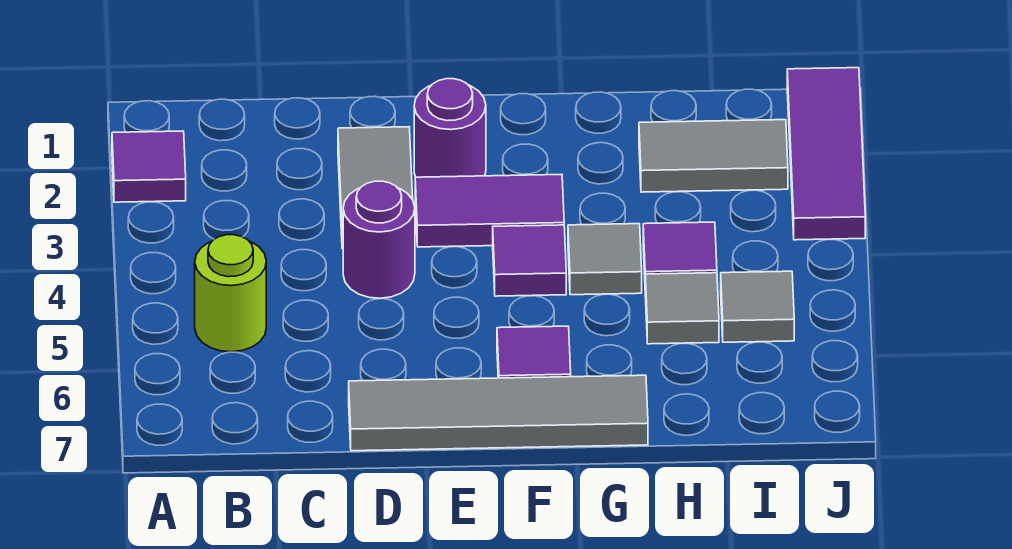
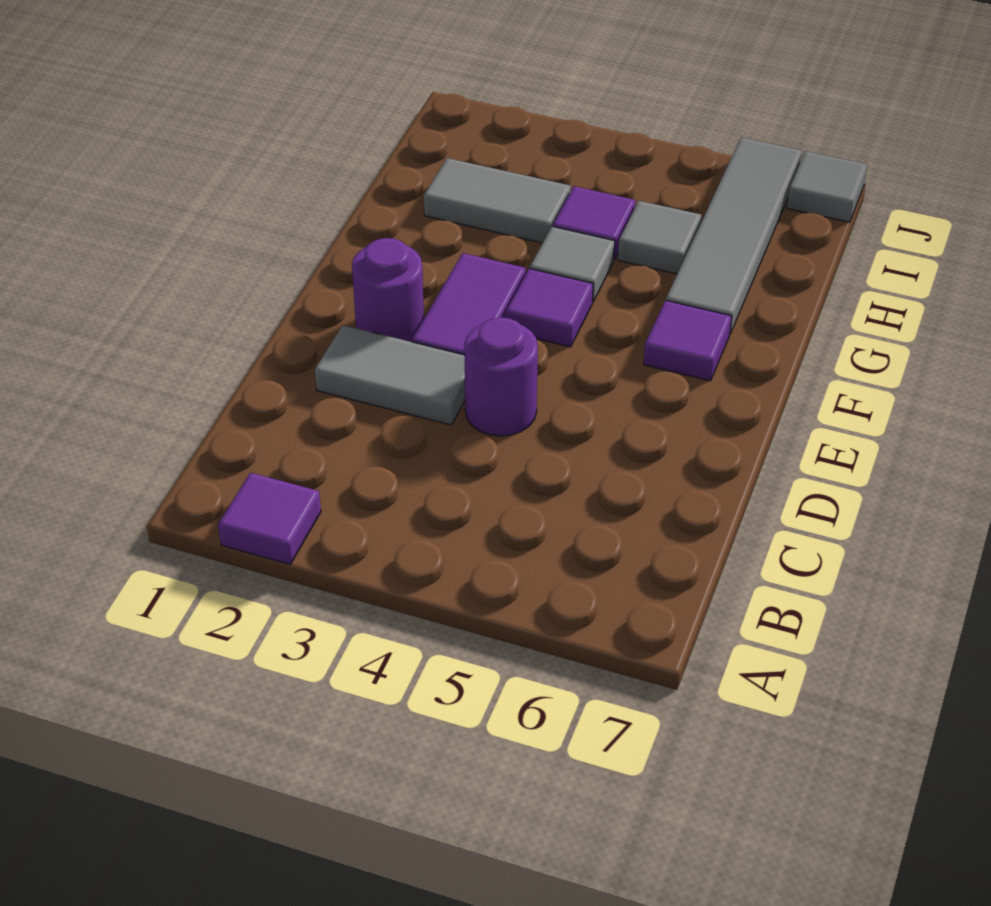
lime round brick B5 level 1 -> none
grey tile D7:G7 level 1 -> grey tile G6:J6 level 1
grey tile H2:I2 level 1 -> grey tile H2:H3 level 1
grey tile I5 level 1 -> grey tile J7 level 1
purple tile J1:J3 level 1 -> none

